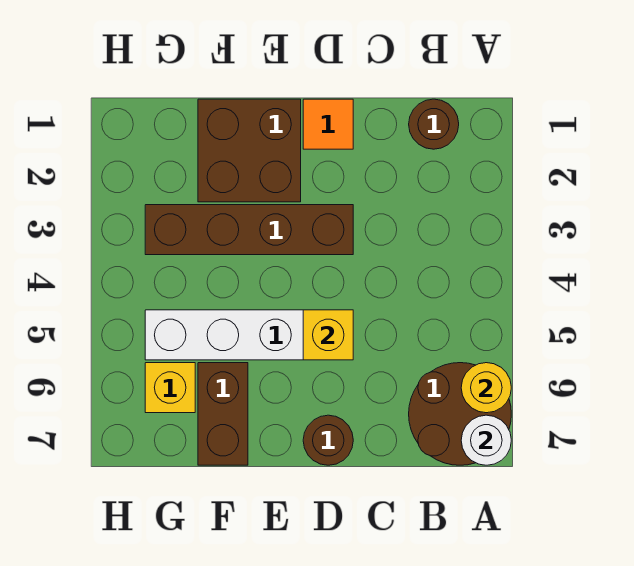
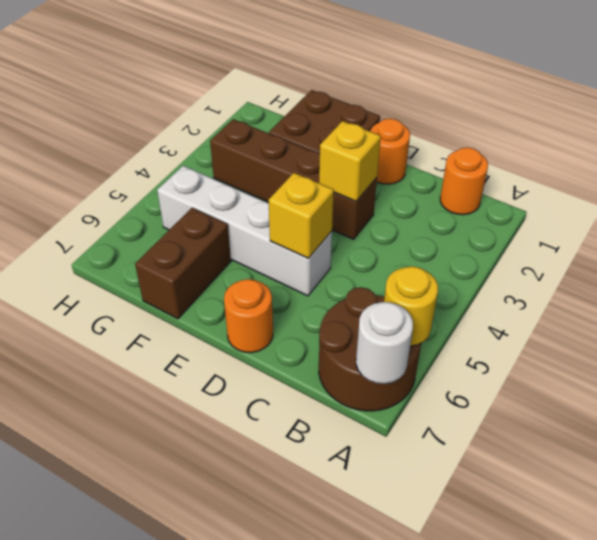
brown round brick B1 level 1 -> orange round brick B1 level 1
orange tile D1 level 1 -> orange round brick D1 level 1
brown round brick D7 level 1 -> orange round brick D7 level 1
yellow brick G6 level 1 -> yellow brick D3 level 2

